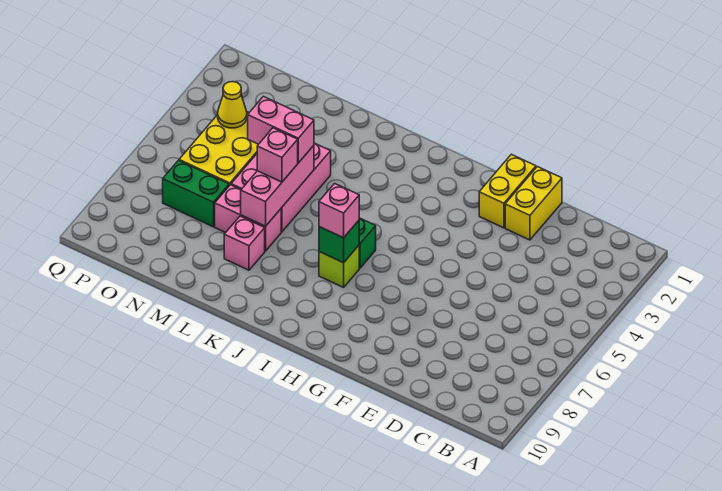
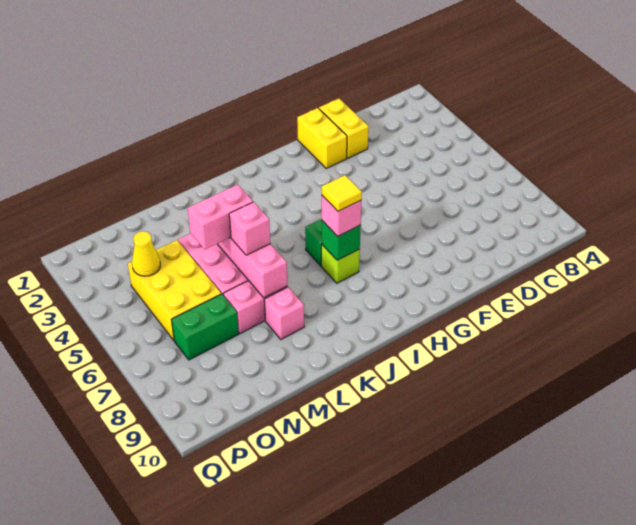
none -> yellow tile I7 level 4

